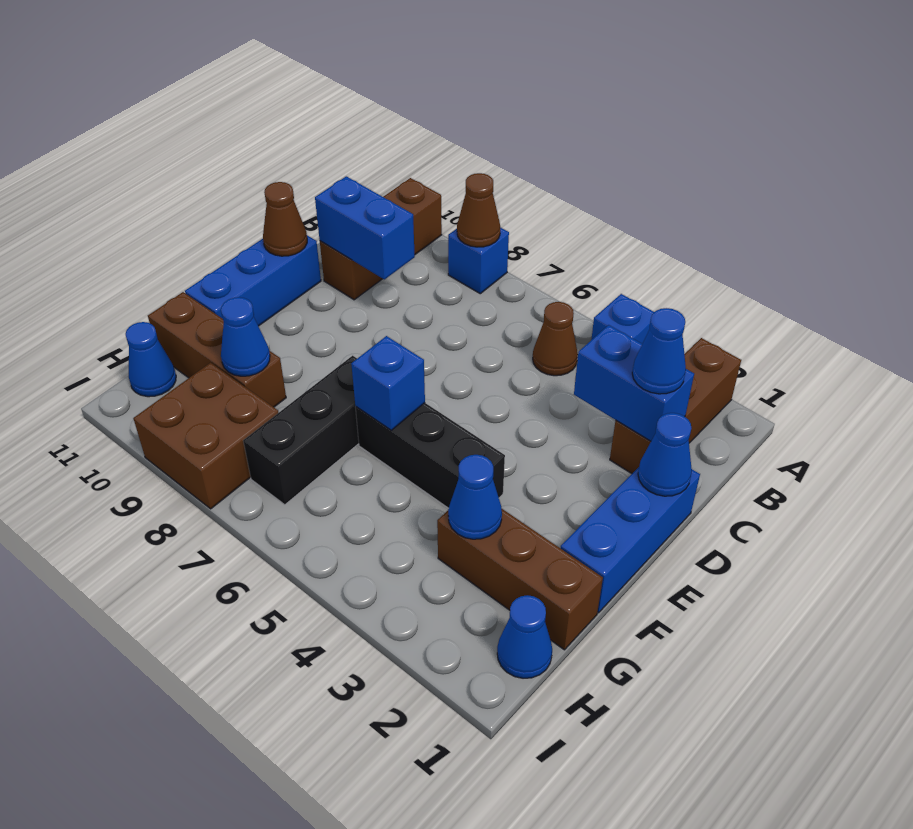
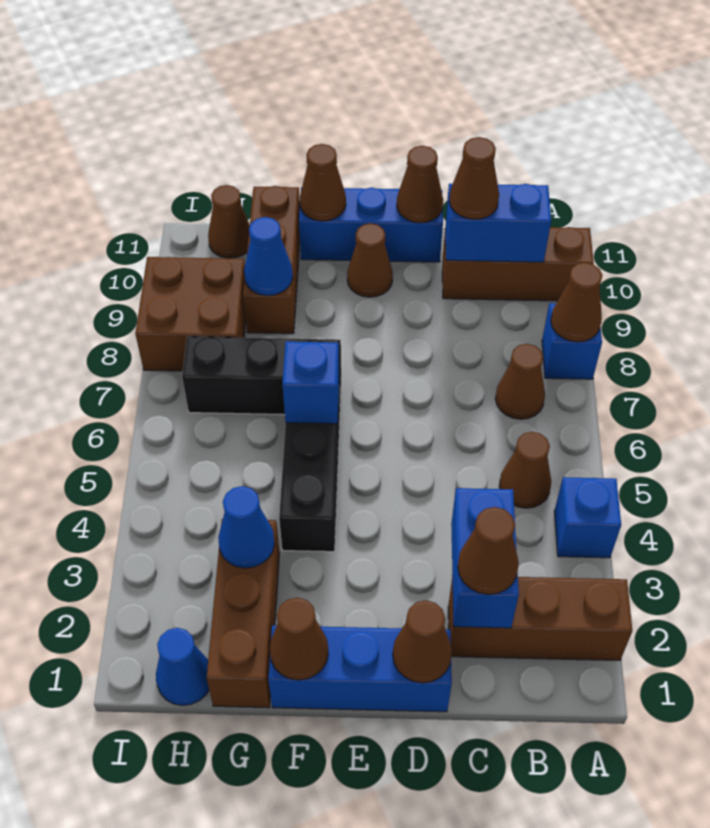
none -> brown cone B7 level 1
blue cone C2 level 3 -> brown cone C2 level 3
blue brick C9:C10 level 2 -> blue brick B10:C10 level 2
none -> brown cone C10 level 3
blue cone D1 level 2 -> brown cone D1 level 2
none -> brown cone E10 level 1
none -> brown cone F1 level 2
none -> brown cone F11 level 2
blue cone H11 level 1 -> brown cone H11 level 1

